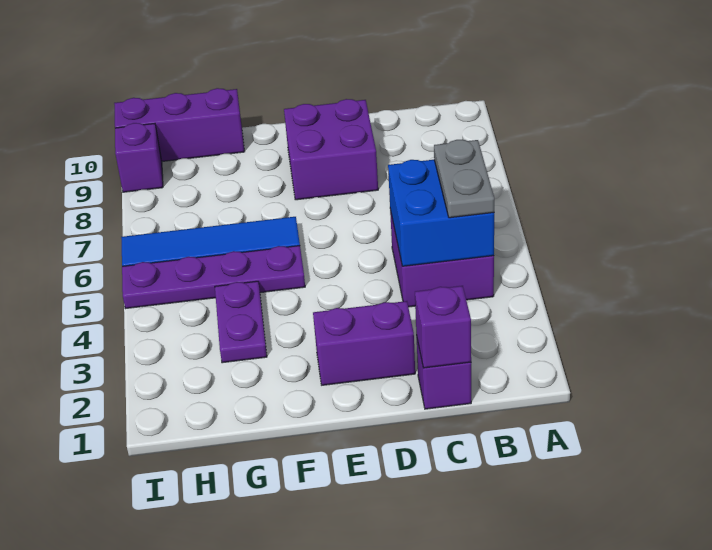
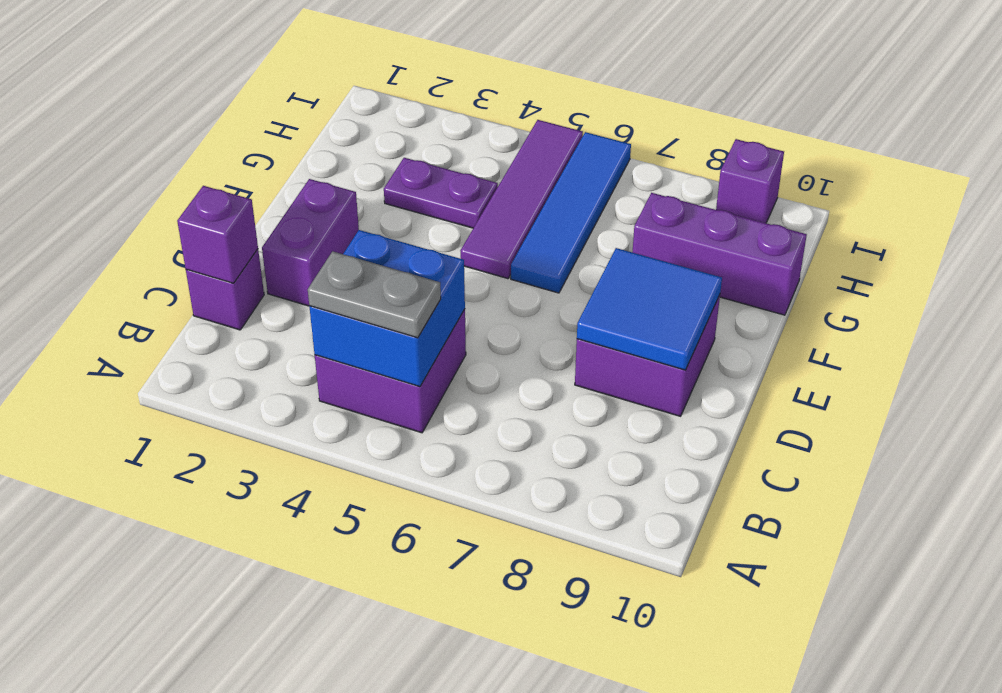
none -> blue tile D8:E9 level 2
purple plate F5:I5 level 1 -> purple tile F5:I5 level 1
purple brick G10:I10 level 1 -> purple brick G8:G10 level 1

